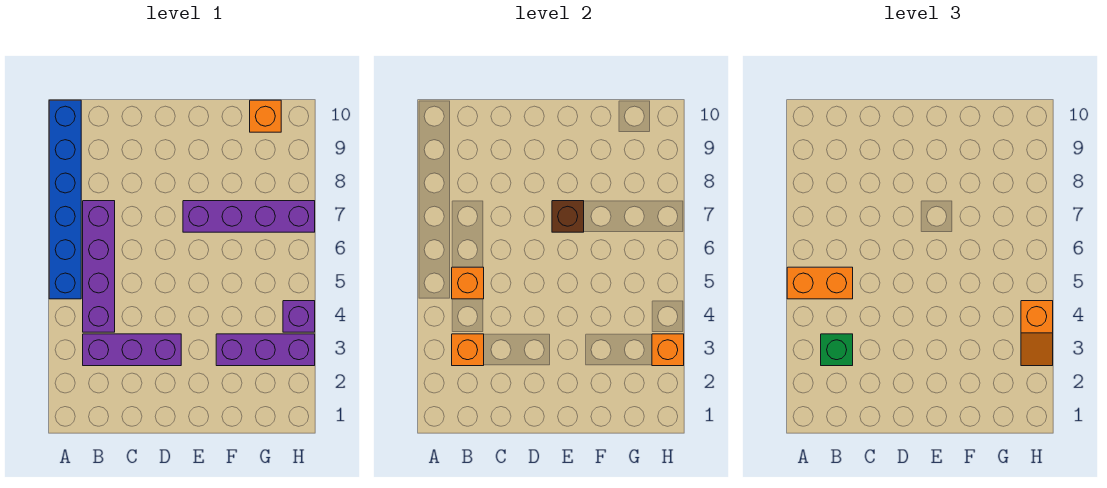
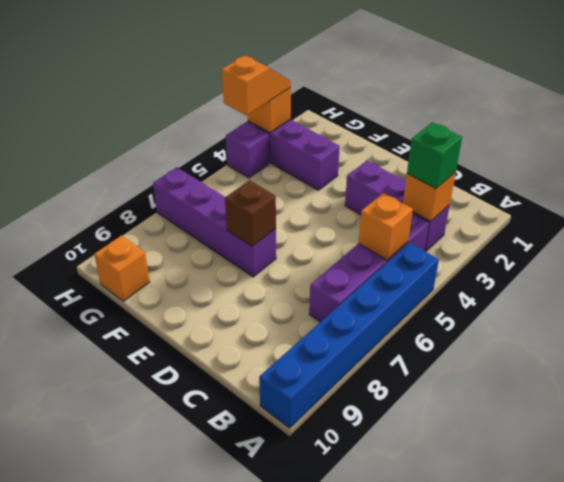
orange brick A5:B5 level 3 -> none

